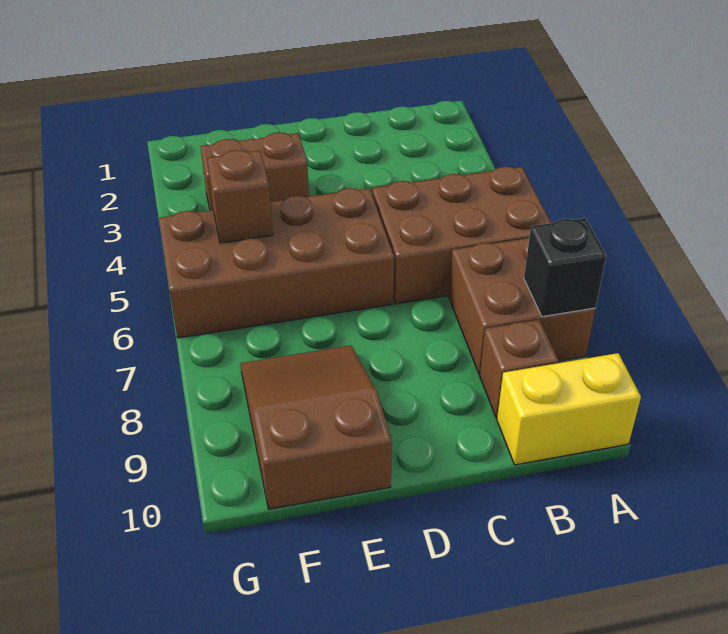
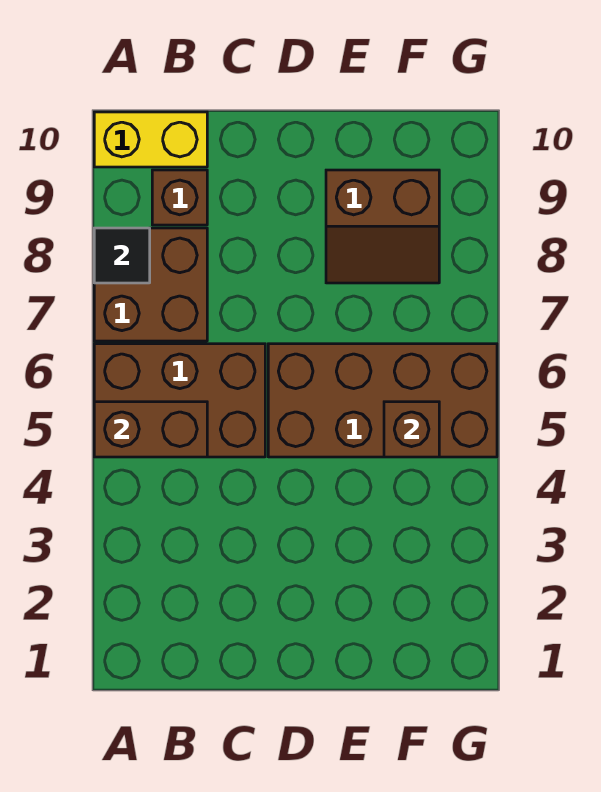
black brick A8 level 2 -> black tile A8 level 2
brown brick E3:F3 level 1 -> brown brick A5:B5 level 2
brown slope E8:F10 level 1 top 10 -> brown slope E8:F9 level 1 top 9

